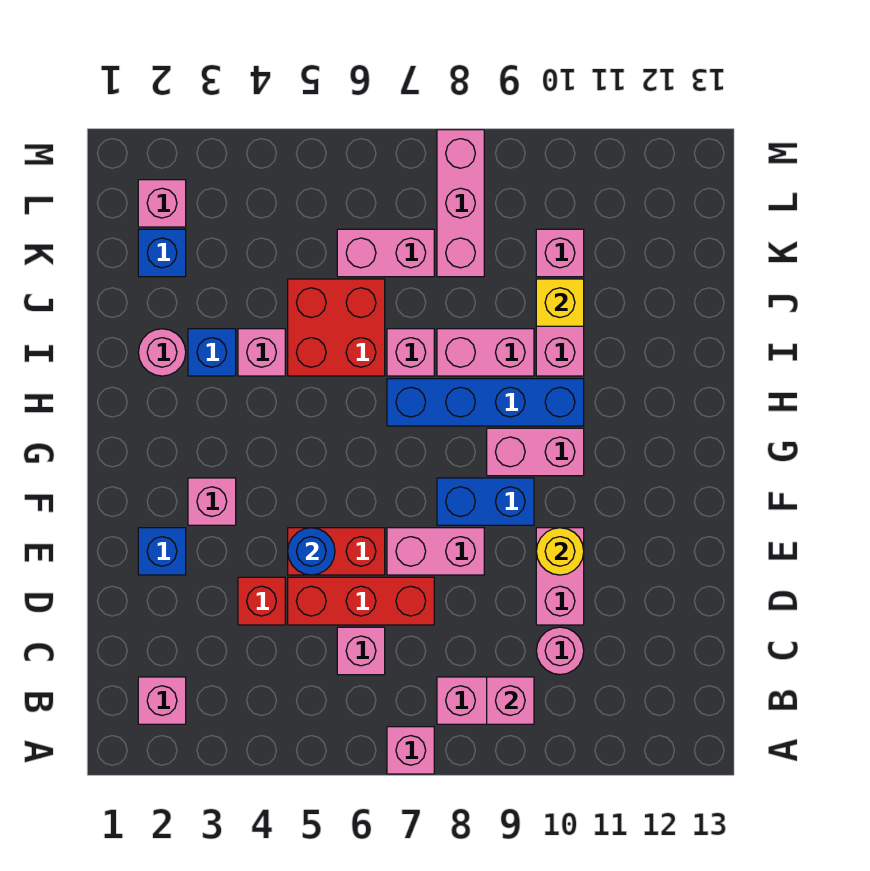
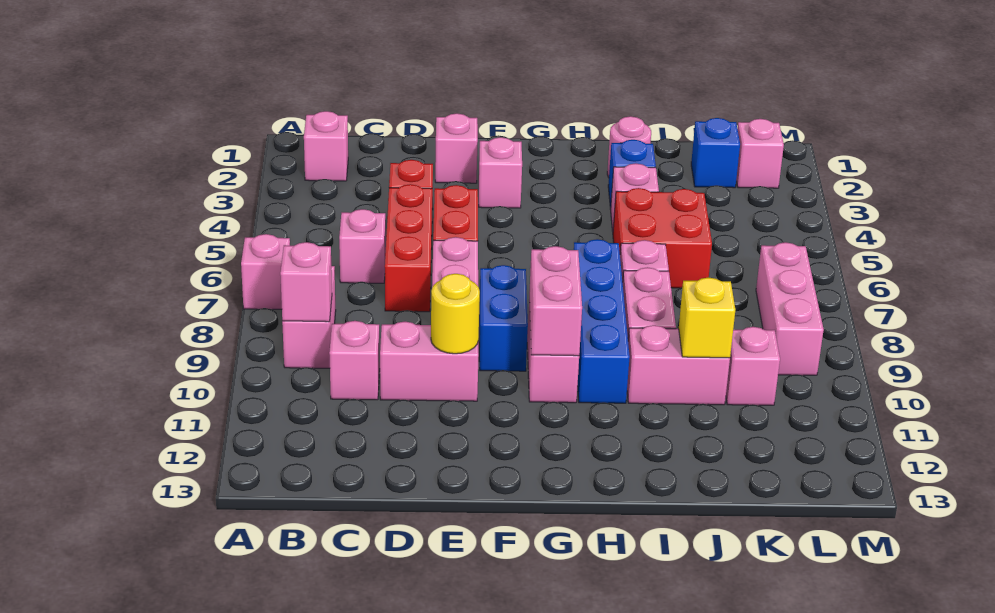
pink round brick C10 level 1 -> pink brick C10 level 1
blue brick E2 level 1 -> pink brick E2 level 1
blue round brick E5 level 2 -> none
pink brick K6:K7 level 1 -> pink brick G9:G10 level 2
pink brick K8:M8 level 1 -> pink brick L7:L9 level 1

